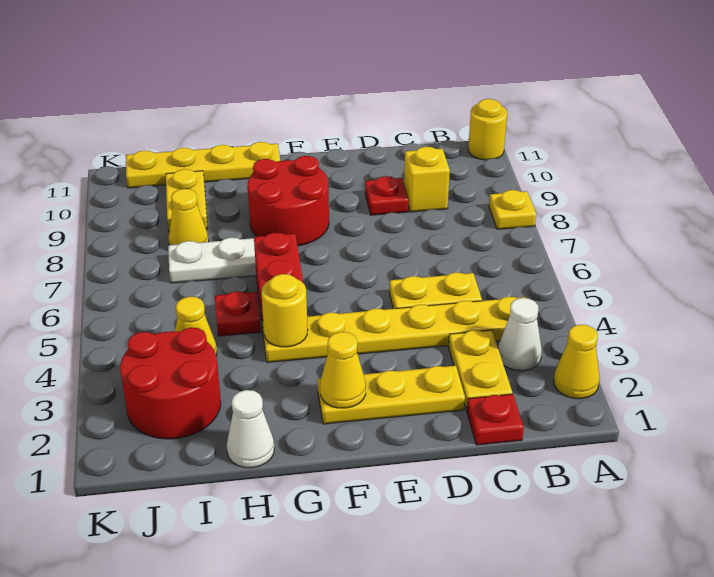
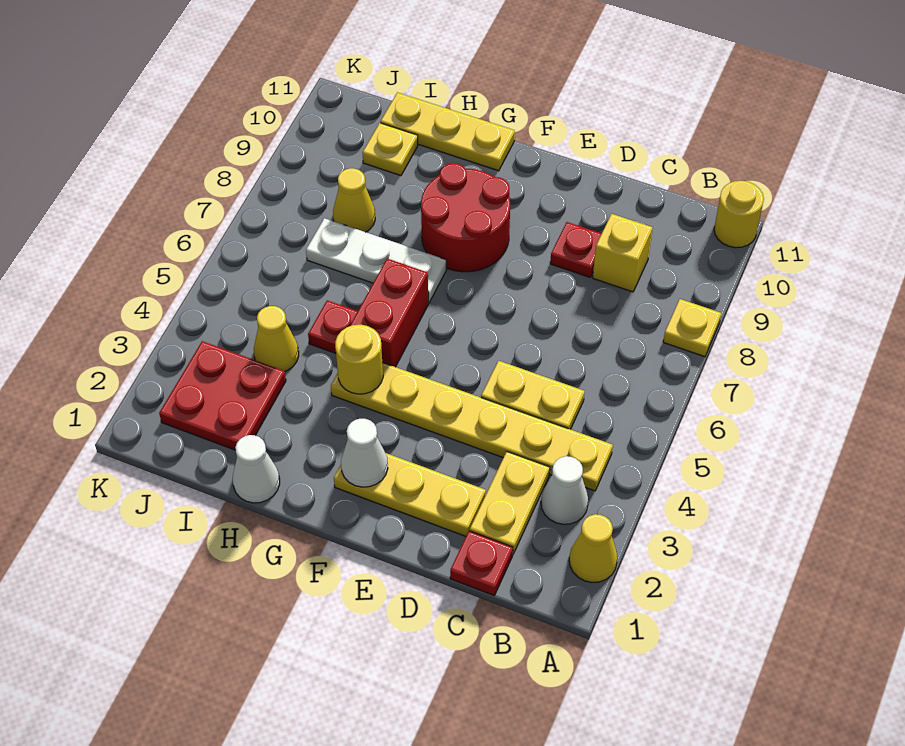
yellow cone F2 level 2 -> white cone F2 level 2
yellow plate G11:J11 level 1 -> yellow plate G11:I11 level 1
red round brick I2:J3 level 1 -> red plate I2:J3 level 1
yellow plate I9:I10 level 1 -> yellow plate I10 level 1

